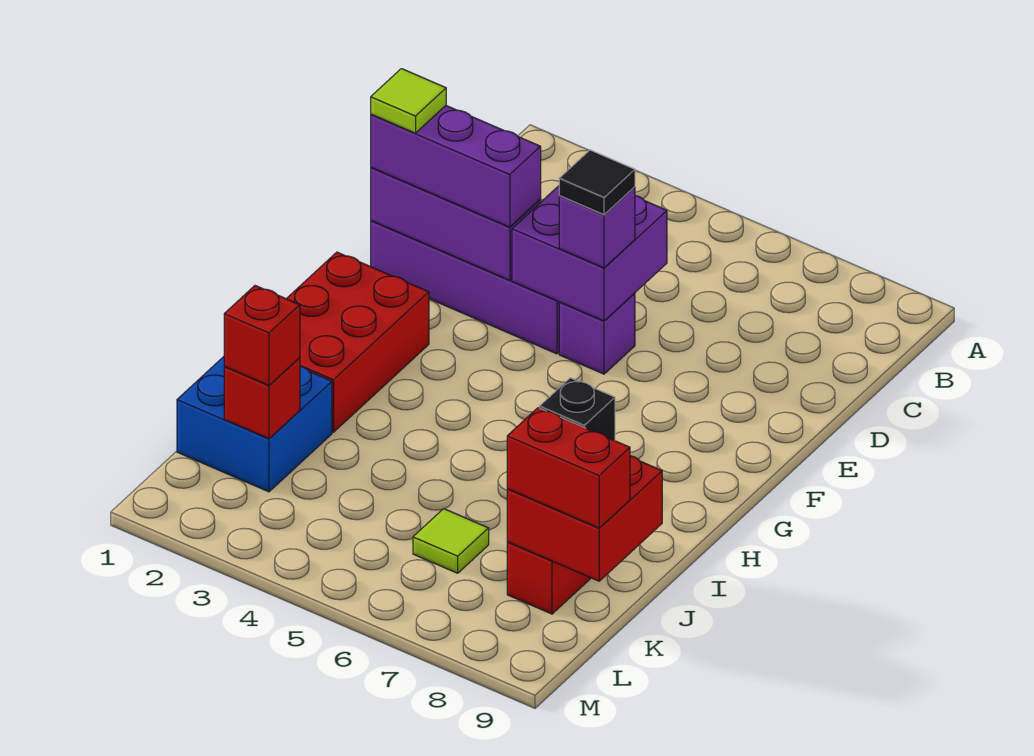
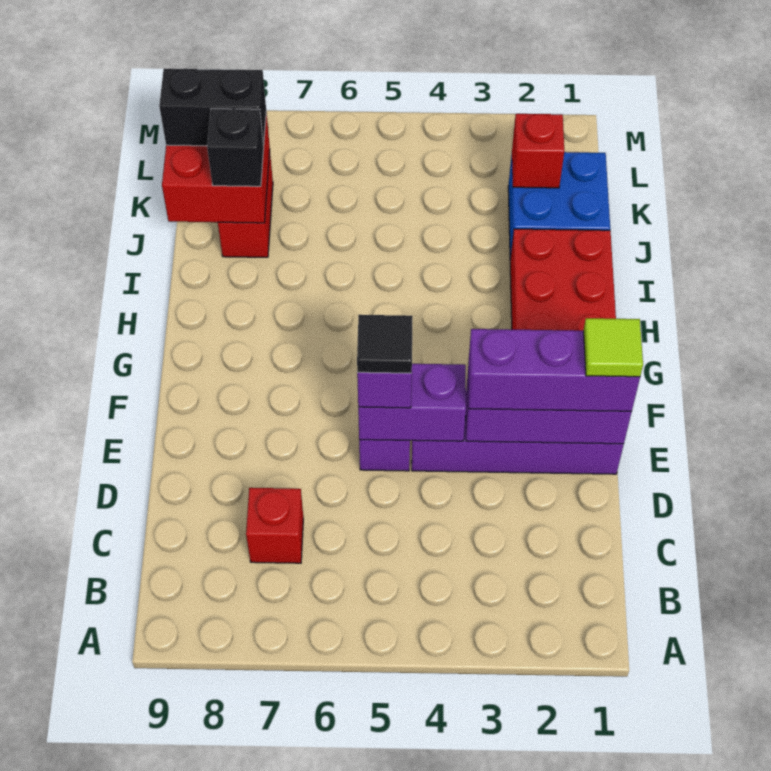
purple brick D4:E5 level 2 -> purple brick E4:E5 level 2
red brick K2 level 3 -> red brick C7 level 1
lime tile K6 level 1 -> none
red brick K8:K9 level 3 -> black brick K8:K9 level 3

